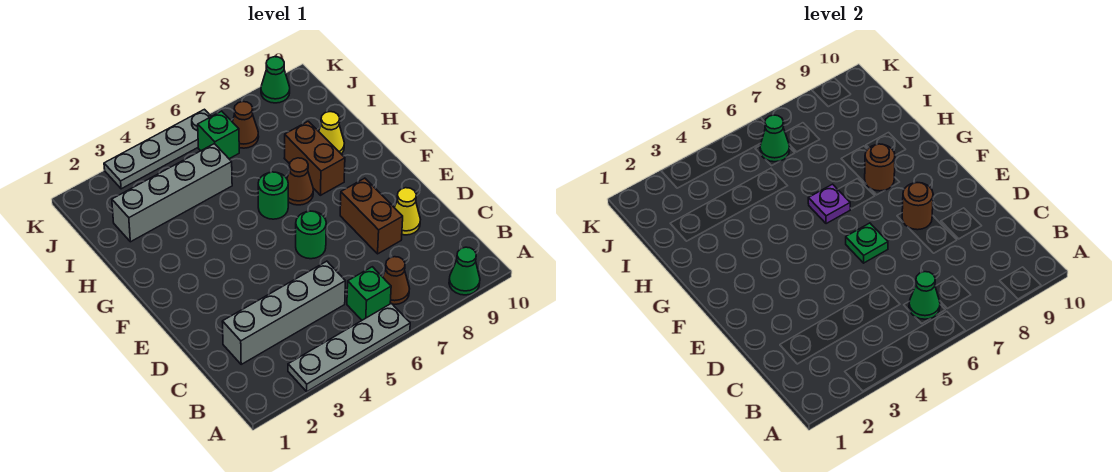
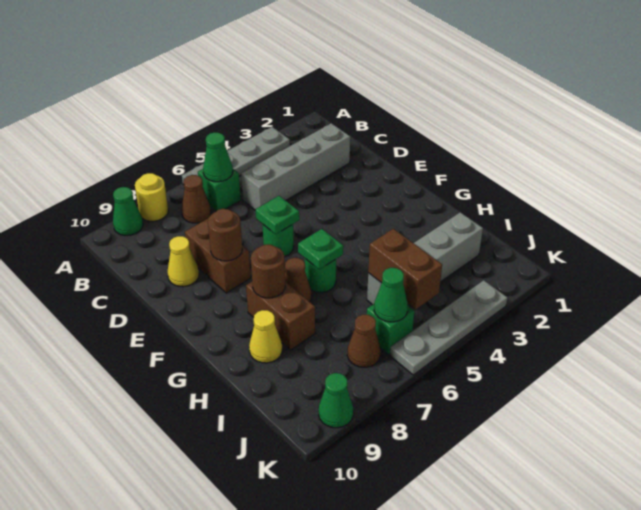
none -> yellow round brick A8 level 1
purple plate G6 level 2 -> green plate G6 level 2
none -> brown brick I5:J5 level 2

